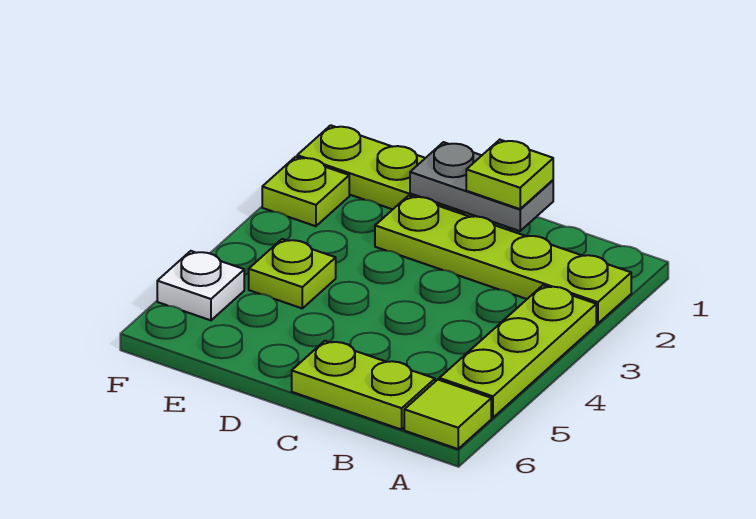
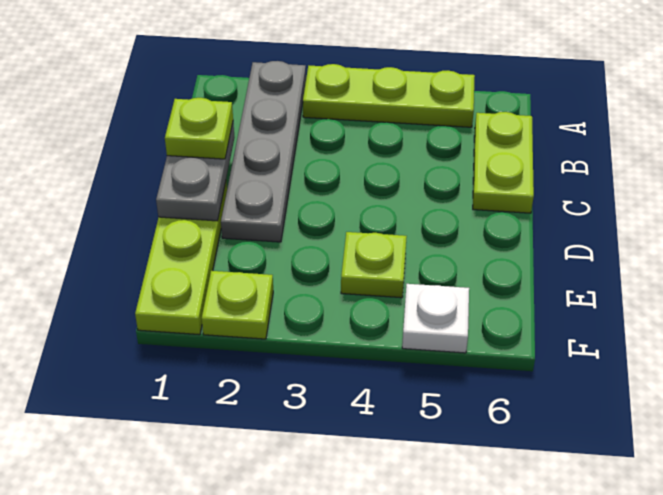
lime plate A2:D2 level 1 -> grey plate A2:D2 level 1
lime tile A6 level 1 -> none

